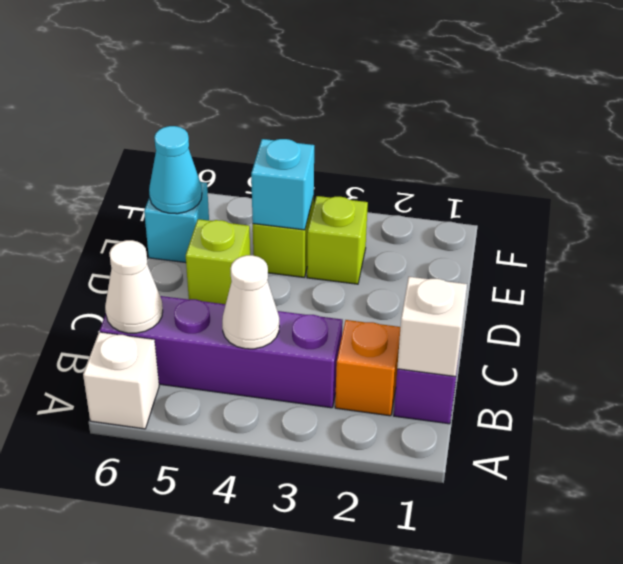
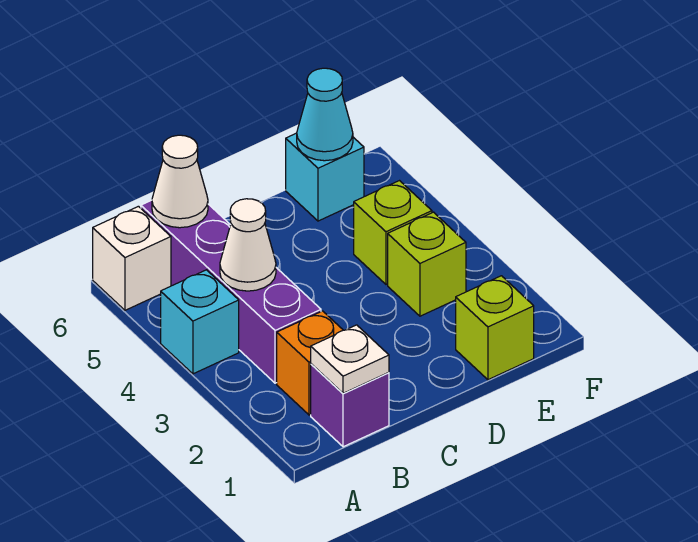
white brick B1 level 2 -> white plate B1 level 2
lime brick D5 level 1 -> lime brick E1 level 1
cyan brick E4 level 2 -> cyan brick A4 level 1

